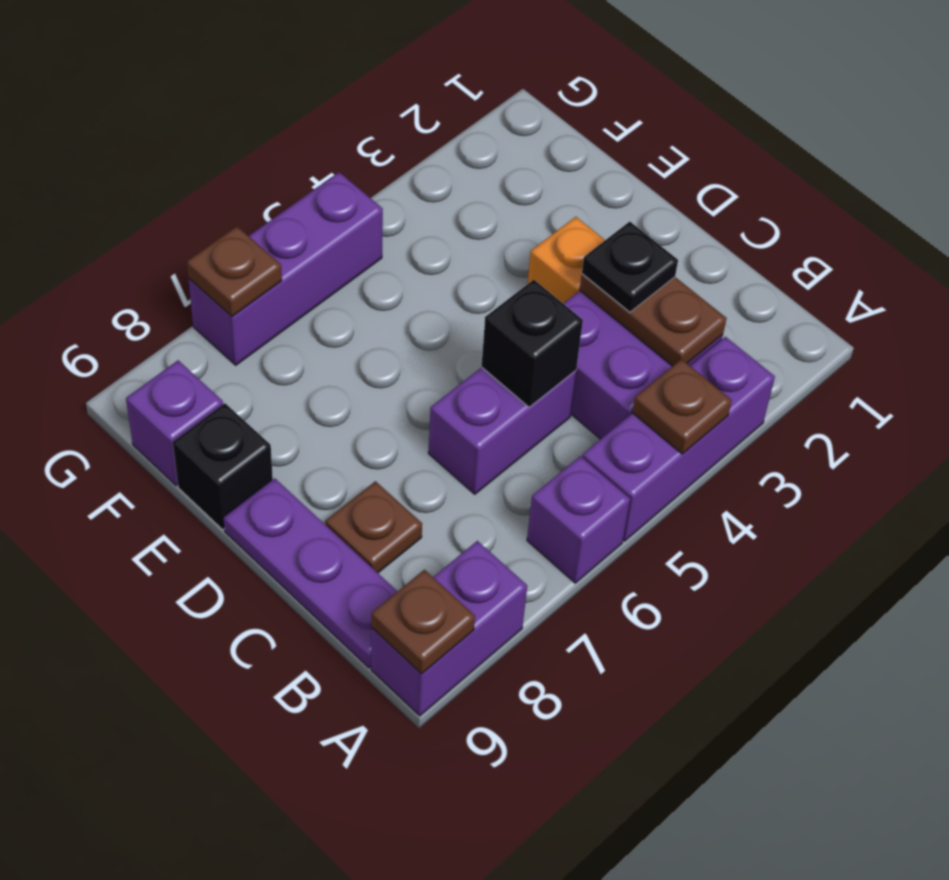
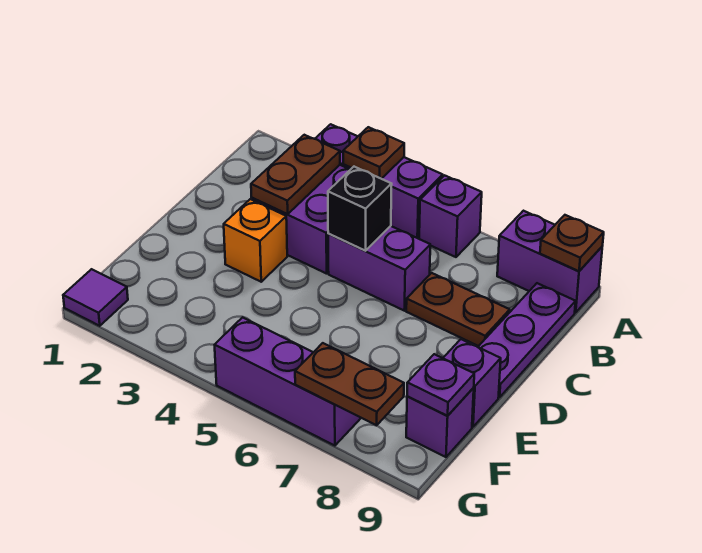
black plate C3 level 3 -> none
brown plate C8 level 1 -> brown plate C7:C8 level 1
black brick E9 level 1 -> purple brick E9 level 1
none -> purple plate F9 level 2
none -> purple tile G1 level 1
brown plate G7 level 2 -> brown plate G7:G8 level 2

